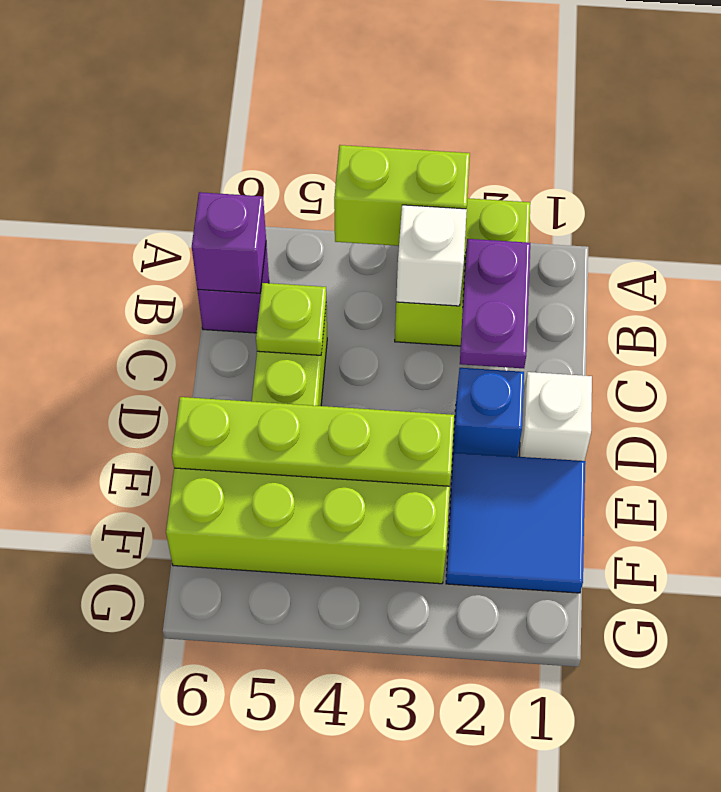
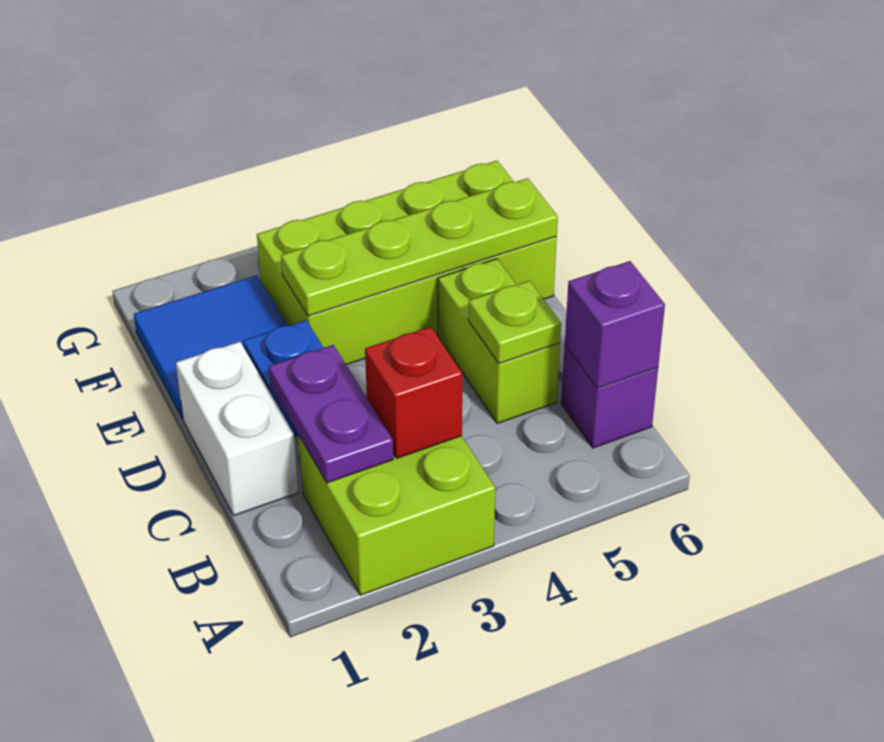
lime brick A3:A4 level 2 -> none
white brick B3 level 2 -> red brick B3 level 2
white brick D1 level 1 -> white brick C1:D1 level 1

